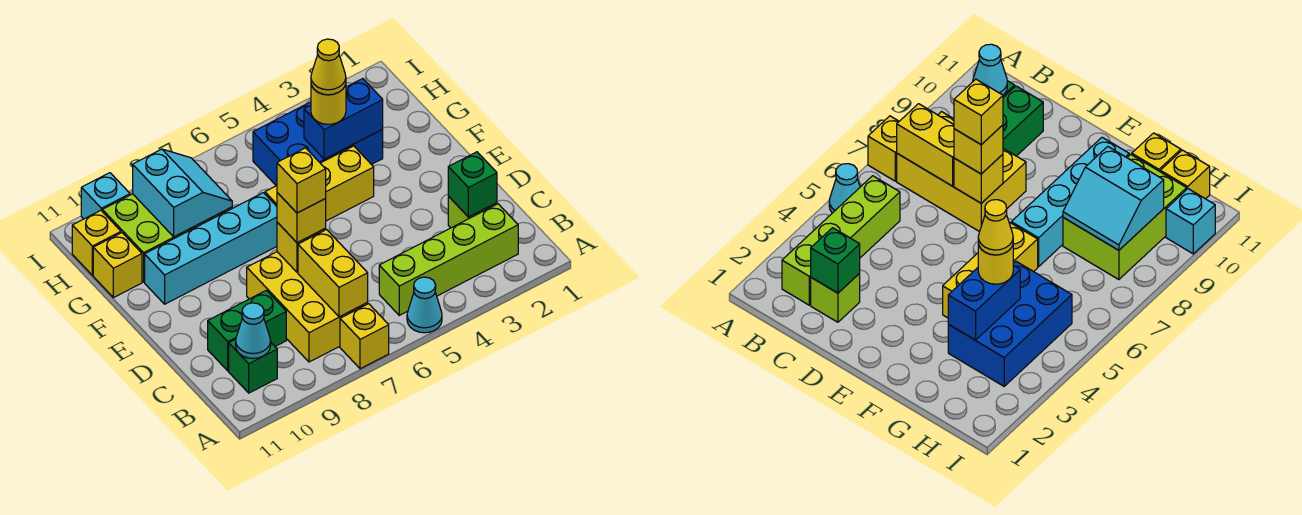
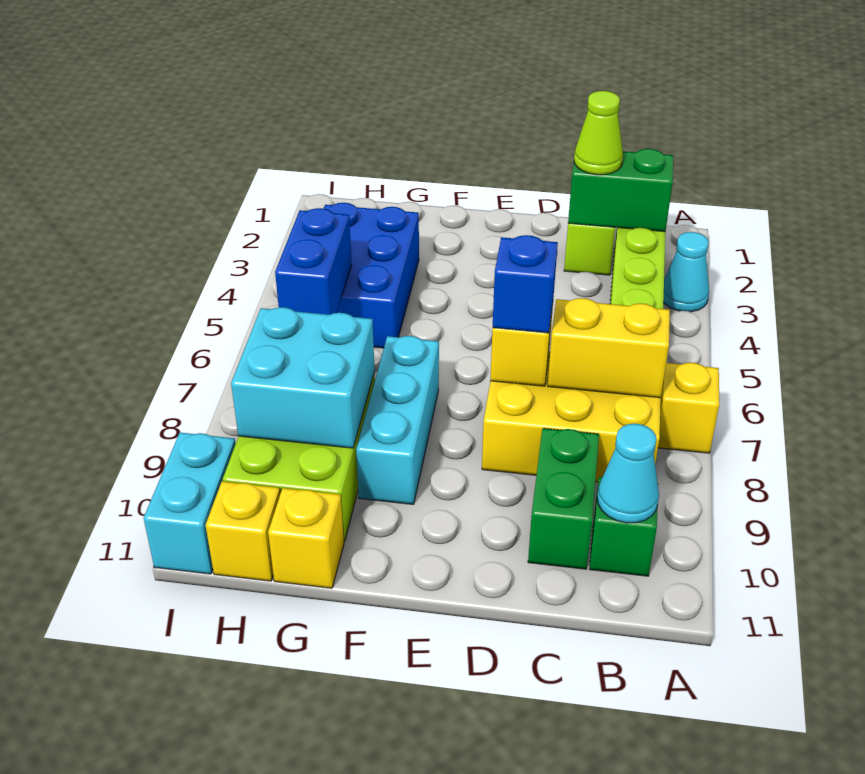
cyan cone A5 level 1 -> cyan cone A3 level 1
green brick C2 level 2 -> green brick B2:C2 level 2
none -> lime cone C2 level 3
yellow brick D7 level 3 -> blue brick D7 level 3
yellow brick D7 level 4 -> none
yellow brick F4:F6 level 1 -> none
cyan brick F7:F10 level 1 -> cyan brick F7:F9 level 1
blue brick G3:G4 level 2 -> blue brick H5:H6 level 2
yellow round brick G4 level 3 -> none
yellow cone G4 level 4 -> none
cyan slope G8:H9 level 2 top 9 -> cyan brick G8:H9 level 2
cyan brick I10 level 1 -> cyan brick I10:I11 level 1

